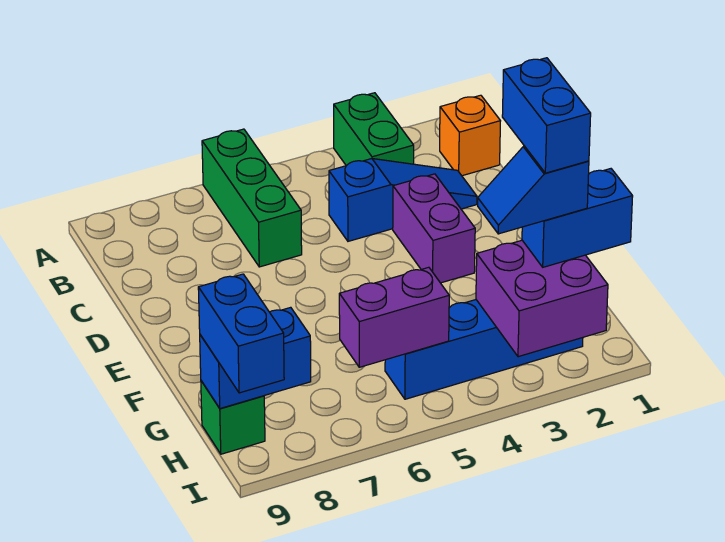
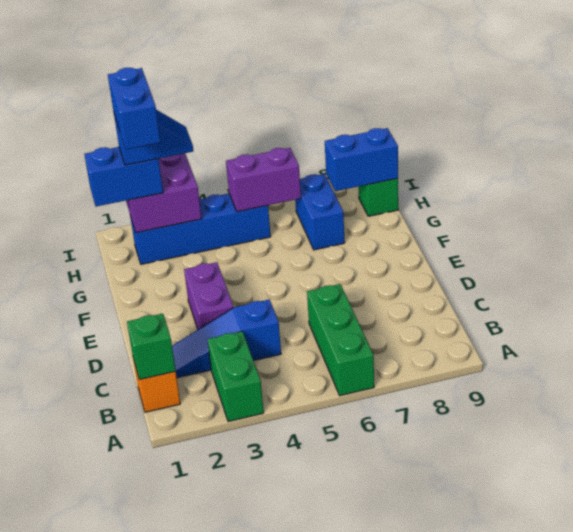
none -> green brick B1 level 2
blue brick H9:I9 level 3 -> blue brick G7:H7 level 1

